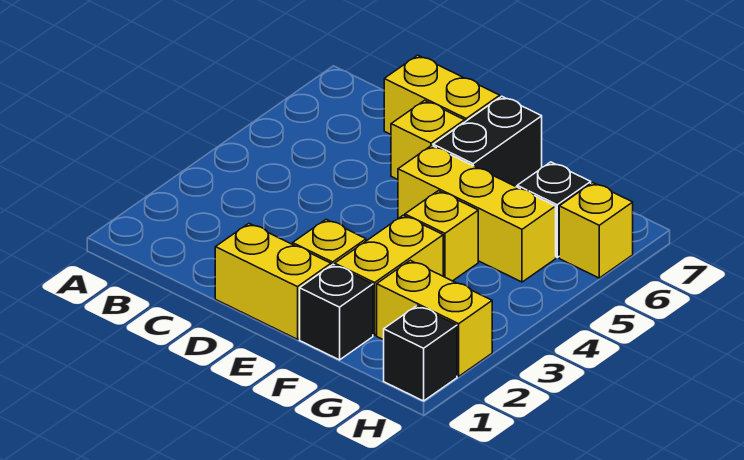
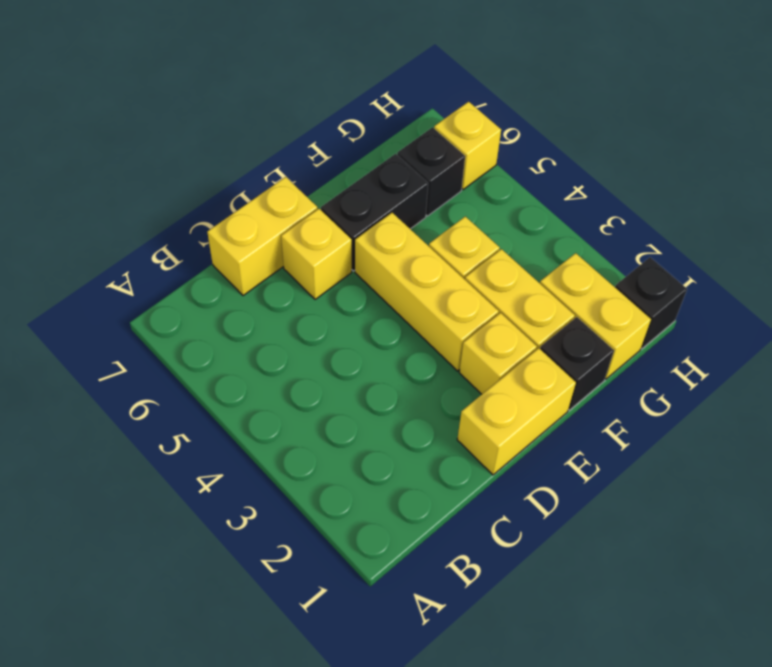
yellow brick E5:G5 level 1 -> yellow brick E3:E5 level 1
black brick E6:E7 level 1 -> black brick E6:F6 level 1
yellow brick G2:H2 level 1 -> yellow brick G1:G2 level 1

